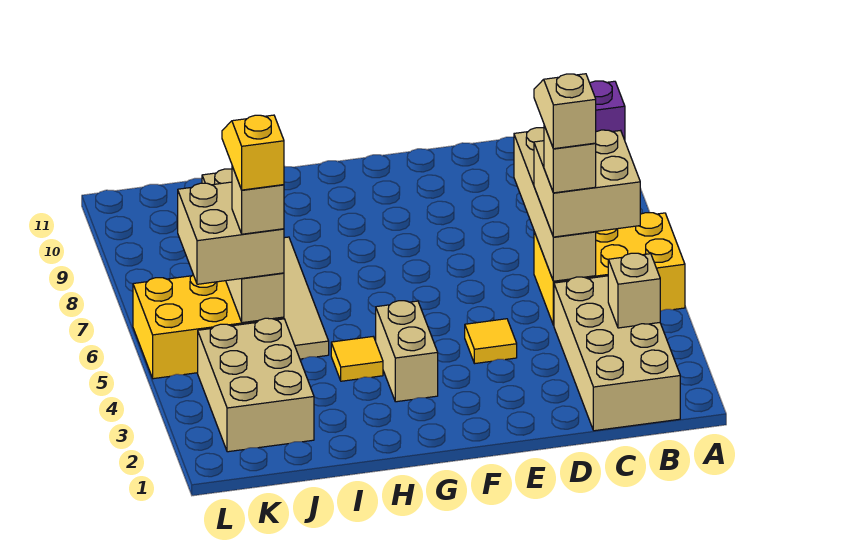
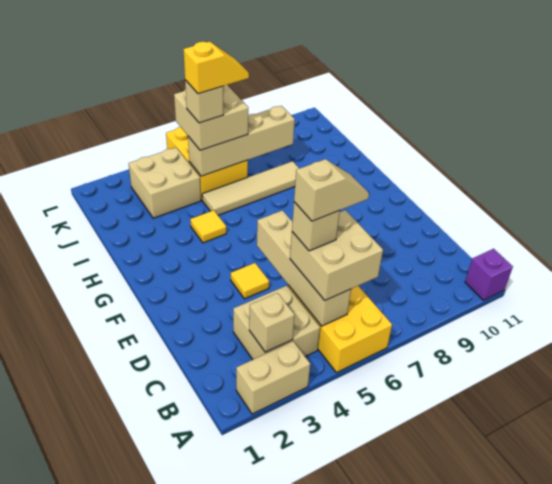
tan brick B1:C4 level 1 -> tan brick B3:C4 level 1
tan brick C5:C8 level 2 -> tan brick B5:E5 level 2
tan brick G3:G4 level 1 -> tan brick A2:A3 level 1
tan brick J2:K4 level 1 -> tan brick J3:K4 level 1

